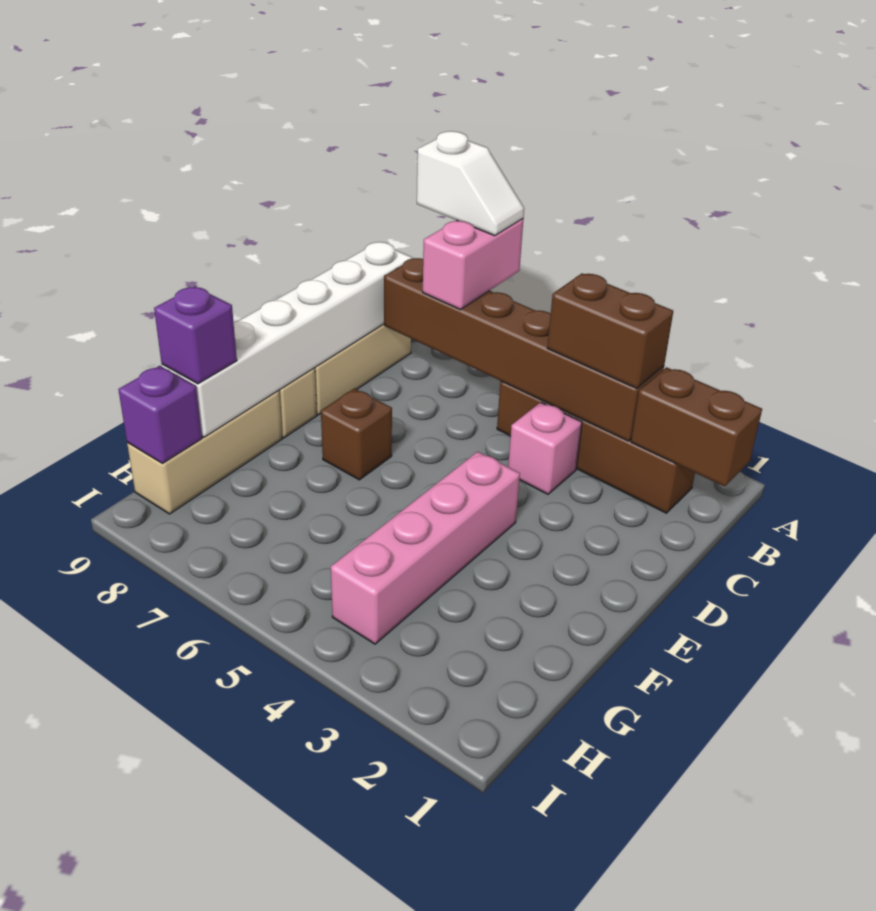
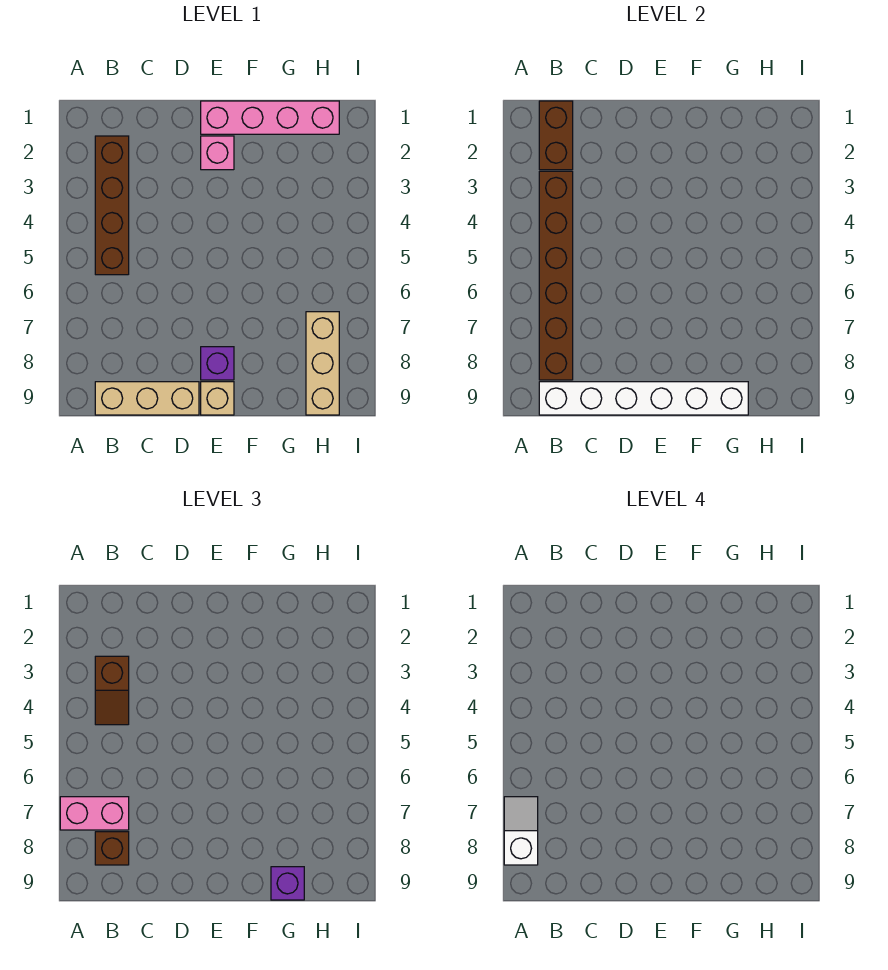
brown brick B3:B4 level 3 -> brown slope B3:B4 level 3 top 3
pink brick C4 level 1 -> pink brick E2 level 1
pink brick E4:H4 level 1 -> pink brick E1:H1 level 1
brown brick E7 level 1 -> brown brick B8 level 3
tan brick F9:H9 level 1 -> tan brick H7:H9 level 1
purple brick H9 level 2 -> purple brick E8 level 1

